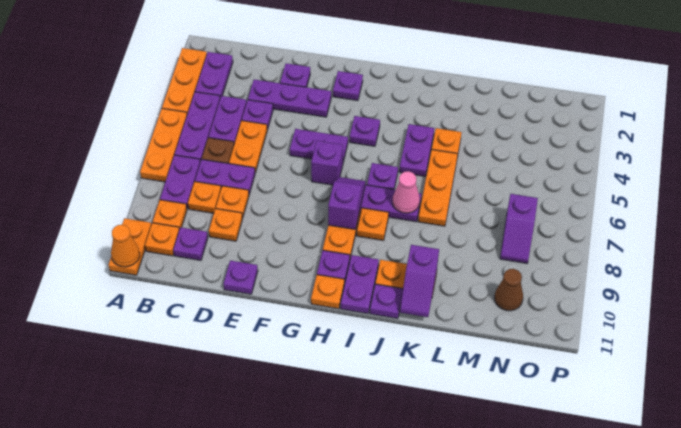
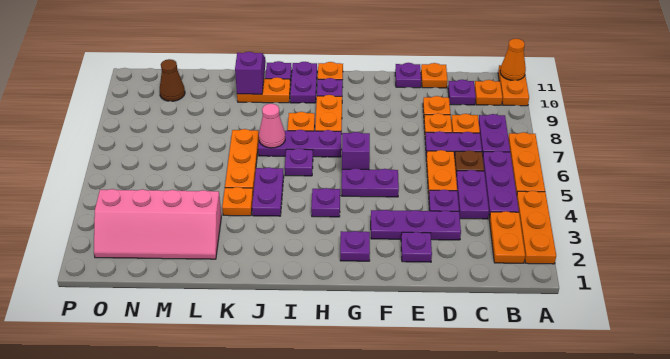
purple plate B2:B3 level 1 -> orange plate B2:B3 level 1
orange plate B9 level 1 -> orange plate D11 level 1
purple slope H7:H8 level 2 top 8 -> none
none -> pink slope L2:O3 level 1 top 3
purple slope N7:N8 level 1 top 7 -> none

